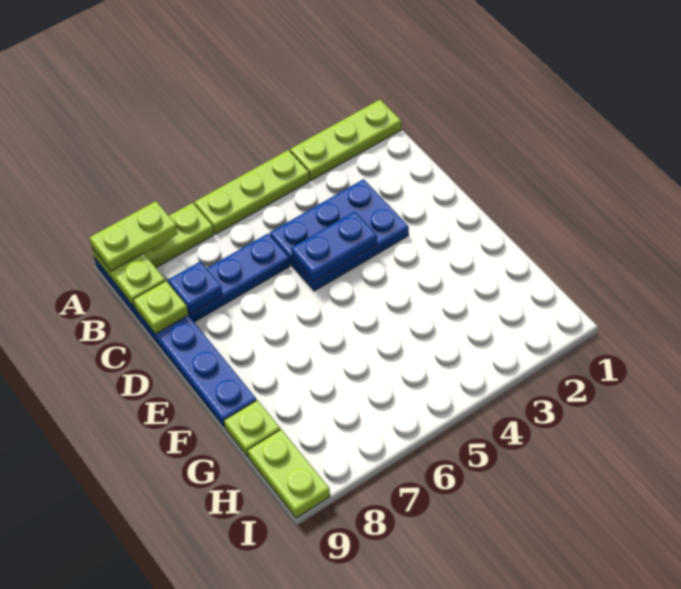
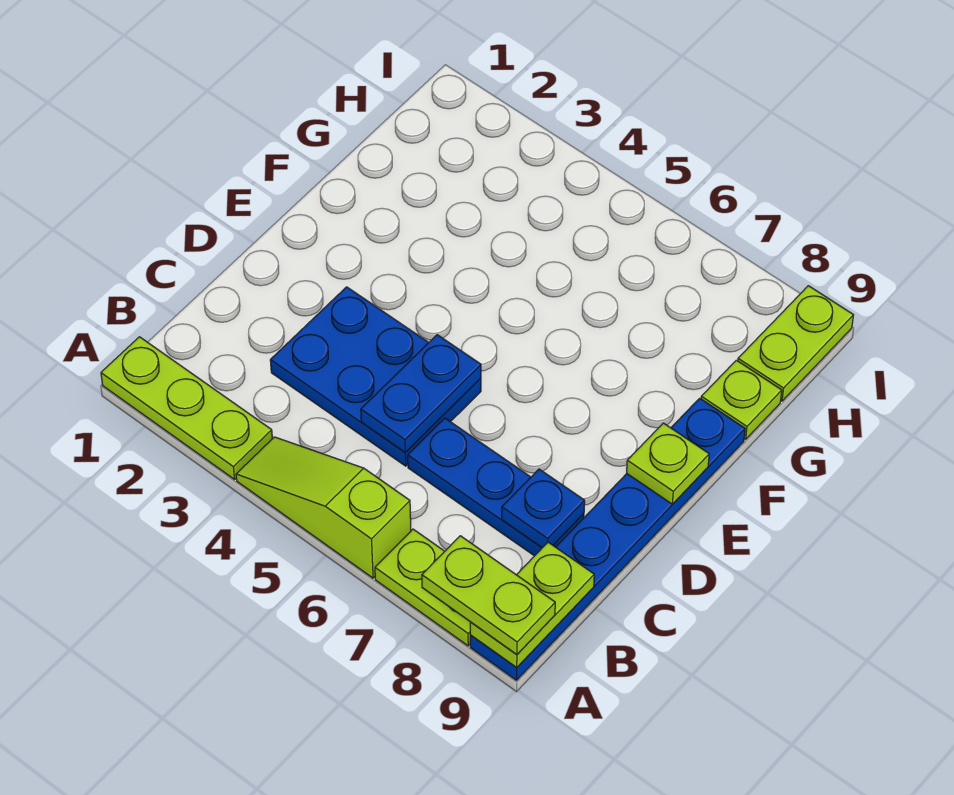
lime plate A4:A6 level 1 -> lime slope A4:A6 level 1 top 6
lime plate C9 level 2 -> lime plate E9 level 2
blue plate D4:D5 level 2 -> blue plate C5:D5 level 2

